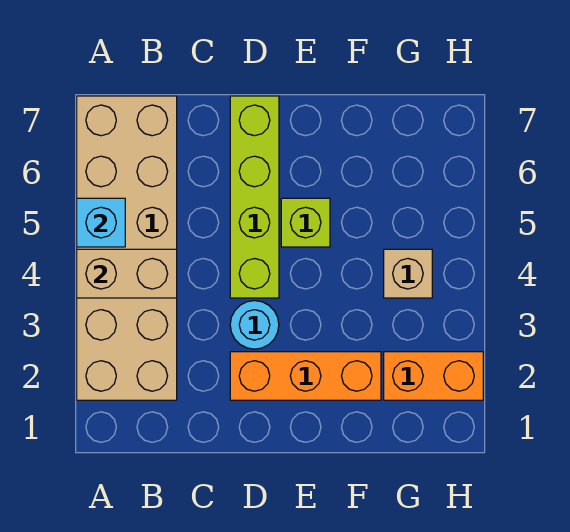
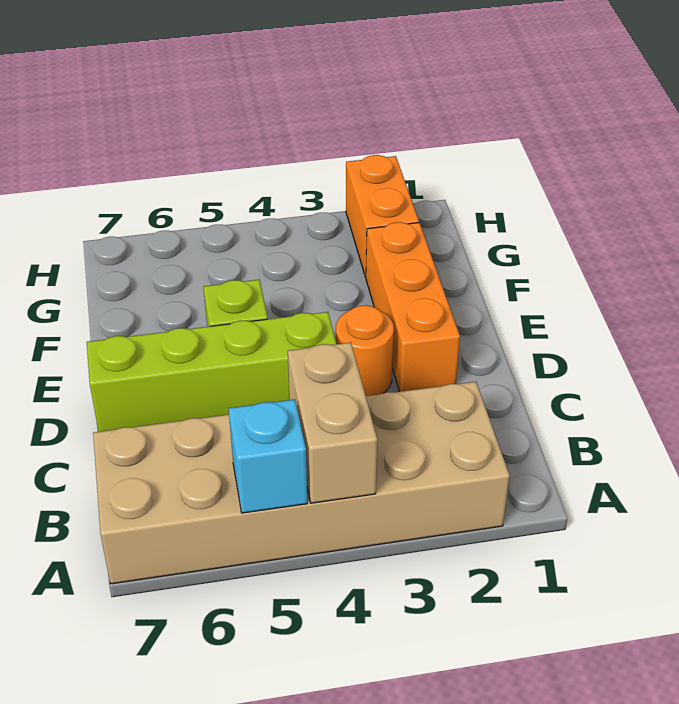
cyan round brick D3 level 1 -> orange round brick D3 level 1
tan brick G4 level 1 -> none

